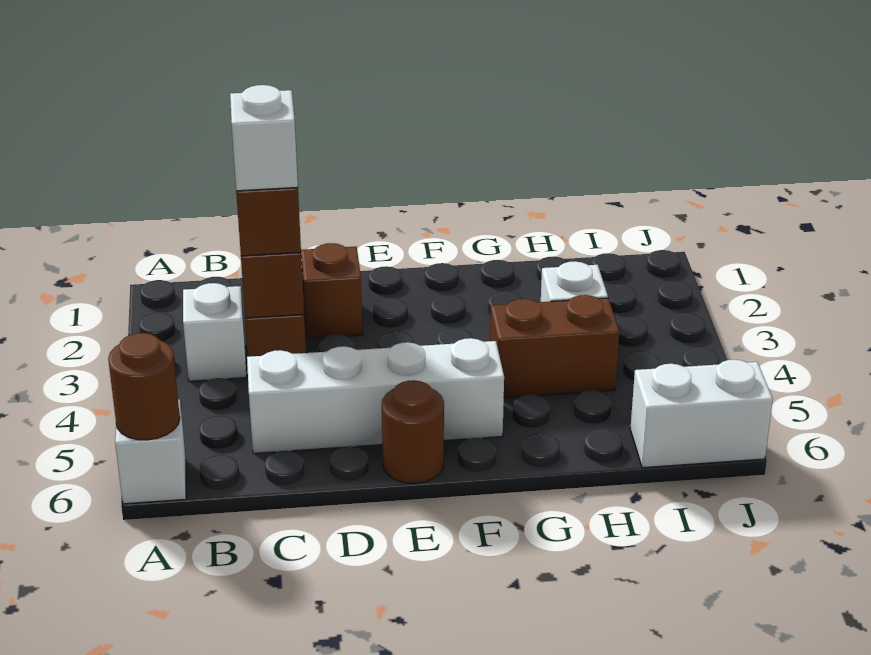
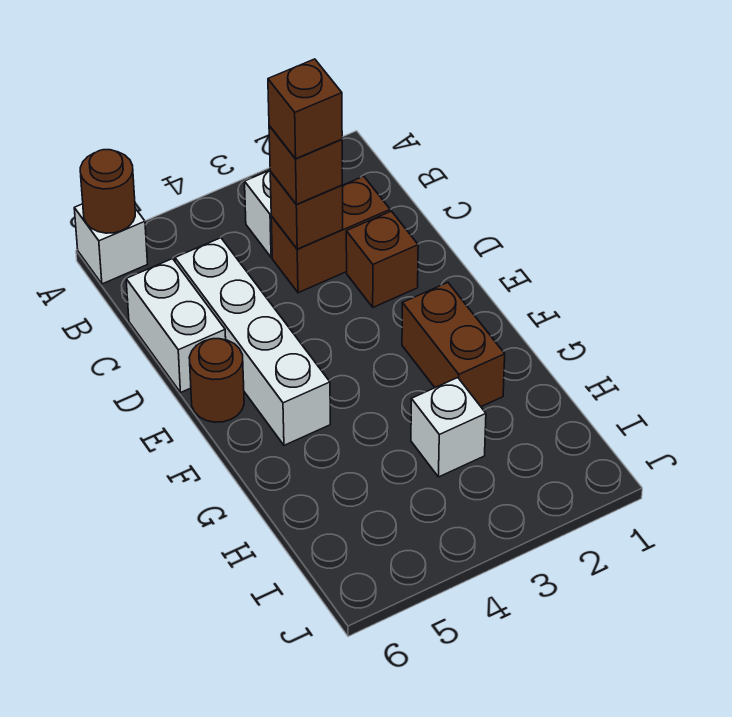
white brick C3 level 4 -> brown brick C3 level 4
brown brick G4:H4 level 1 -> brown brick F2:G2 level 1
white brick I6:J6 level 1 -> white brick C6:D6 level 1

